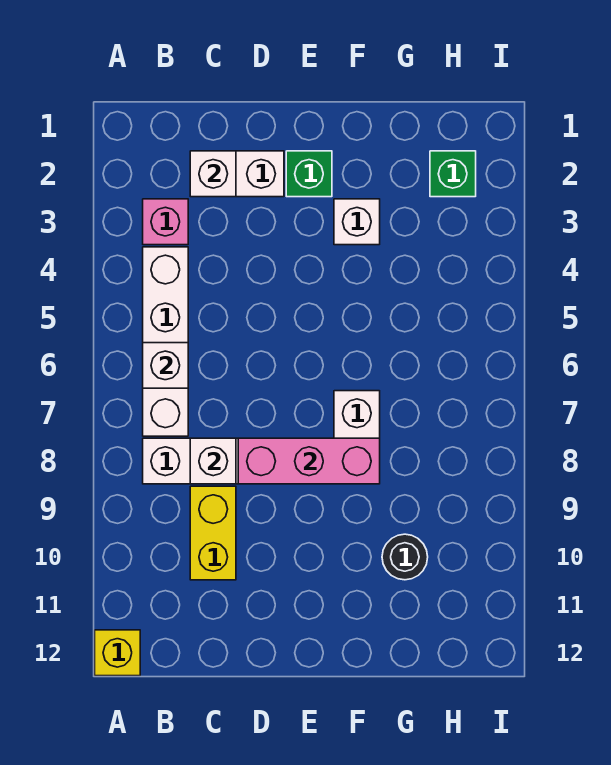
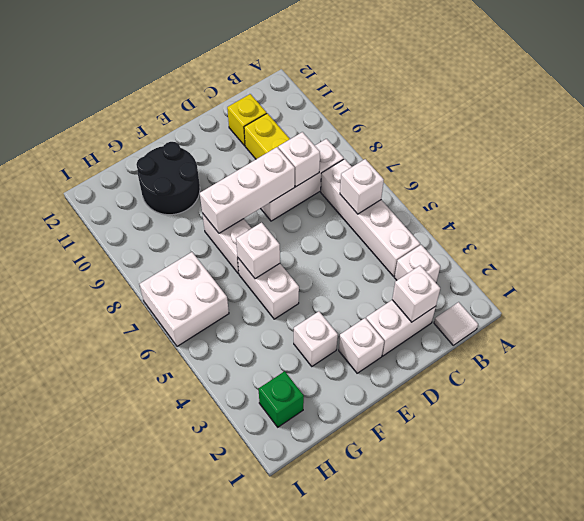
yellow brick A12 level 1 -> yellow brick C11 level 1
none -> white tile B1 level 1
pink brick B3 level 1 -> white brick B3 level 1
pink brick D8:F8 level 2 -> white brick D8:F8 level 2
green brick E2 level 1 -> white brick E2 level 1
none -> white brick F5:F6 level 1
none -> white brick F6 level 2
black round brick G10 level 1 -> black round brick F10:G11 level 1
none -> white brick H6:I7 level 1

